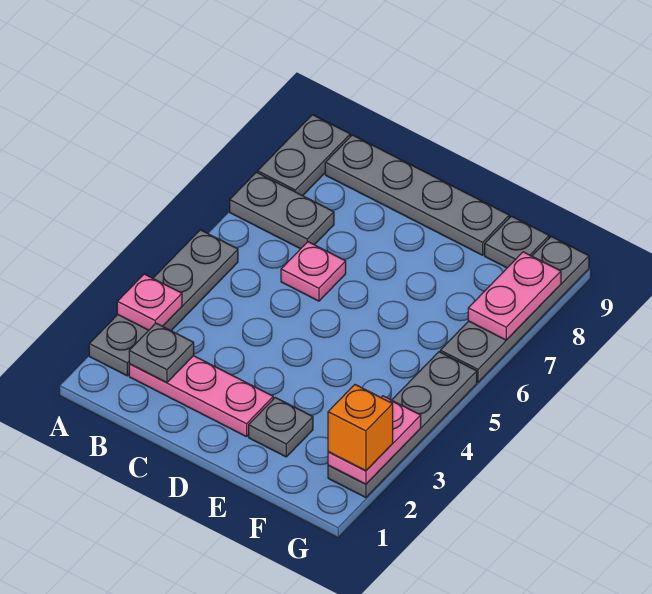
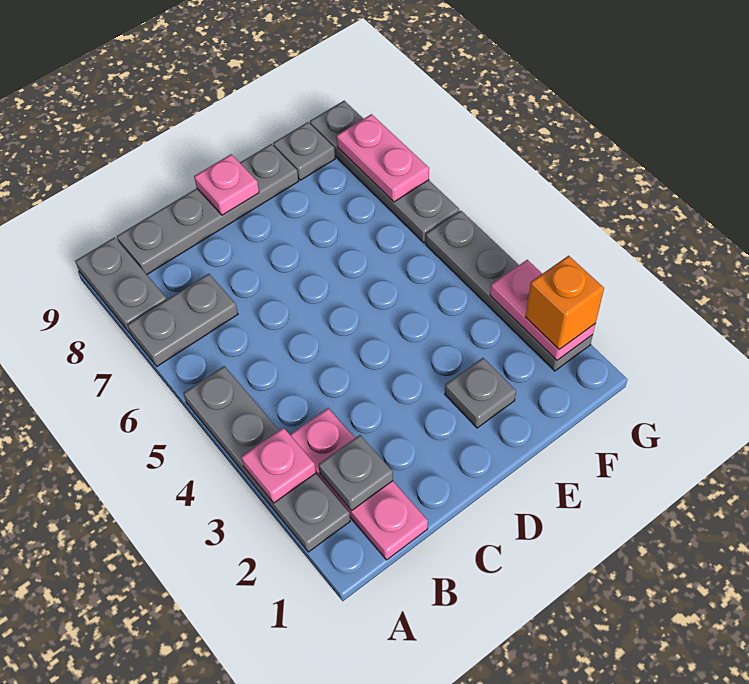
pink plate B2:D2 level 1 -> pink plate B1:B3 level 1
pink plate C6 level 1 -> pink plate D9 level 2

